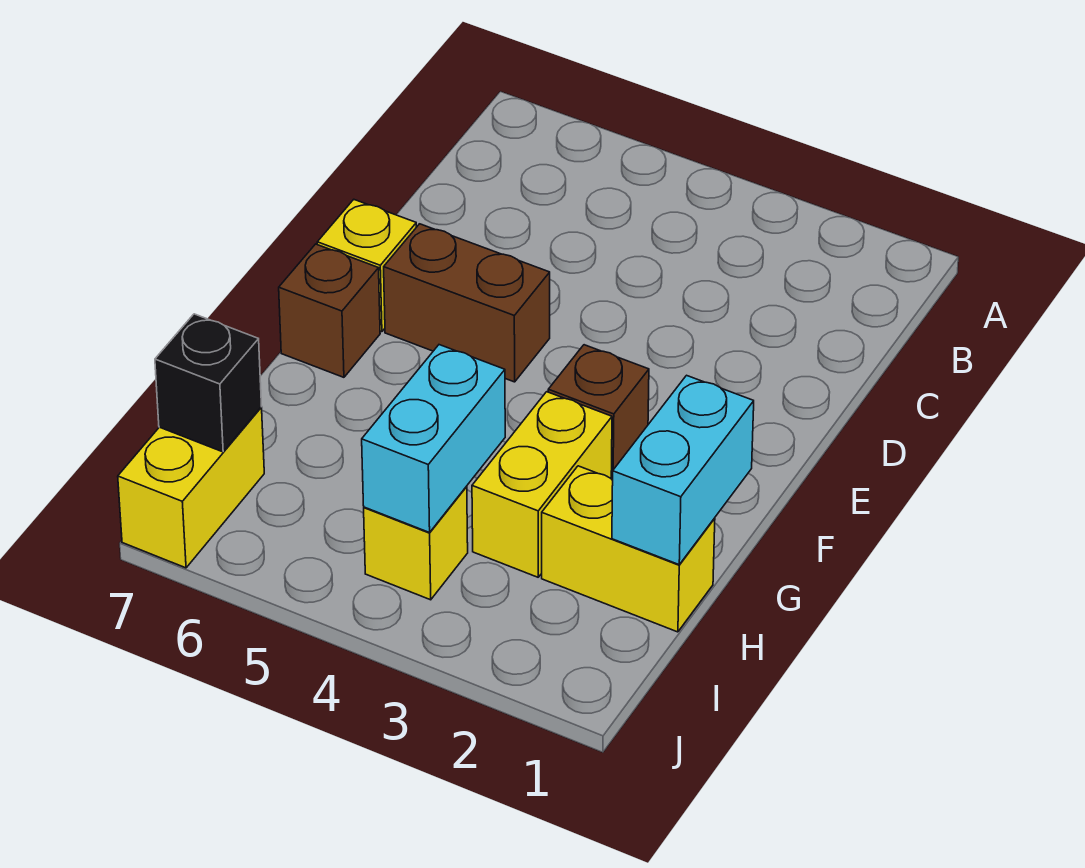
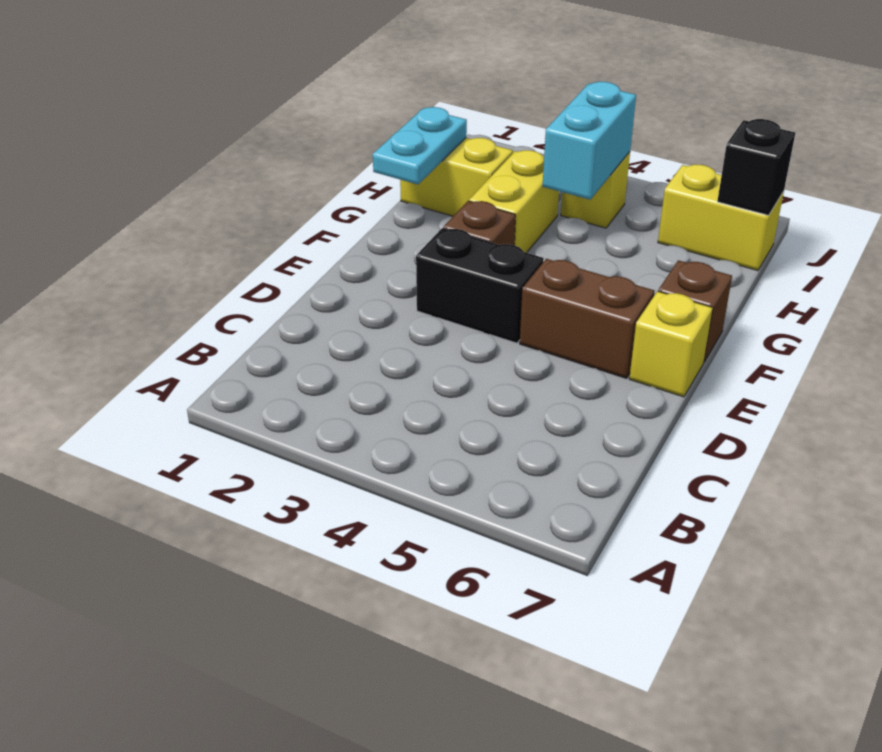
none -> black brick E3:E4 level 1
cyan brick G1:H1 level 2 -> cyan plate G1:H1 level 2
yellow brick I7:J7 level 1 -> yellow brick I6:I7 level 1

